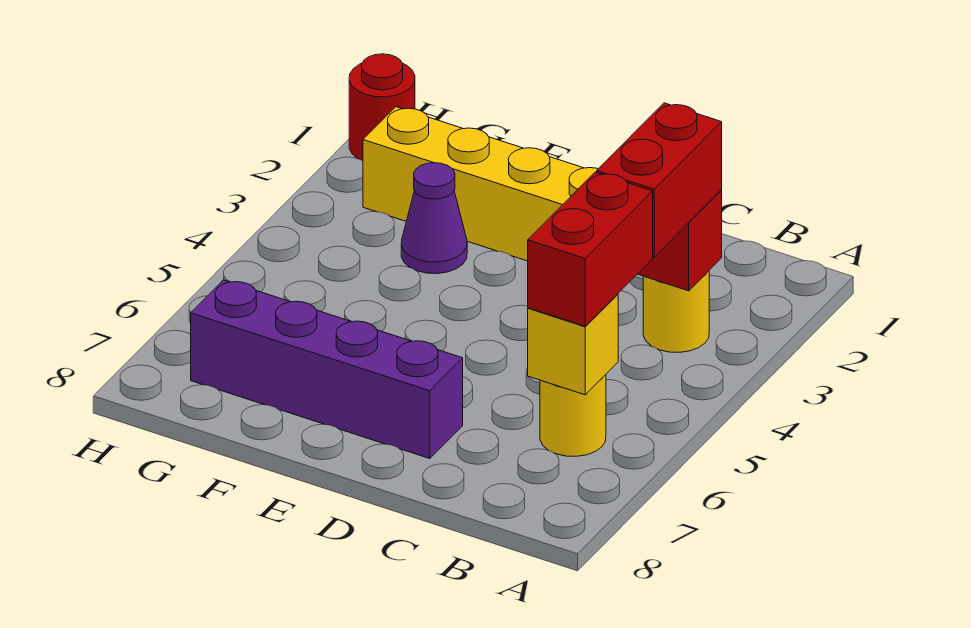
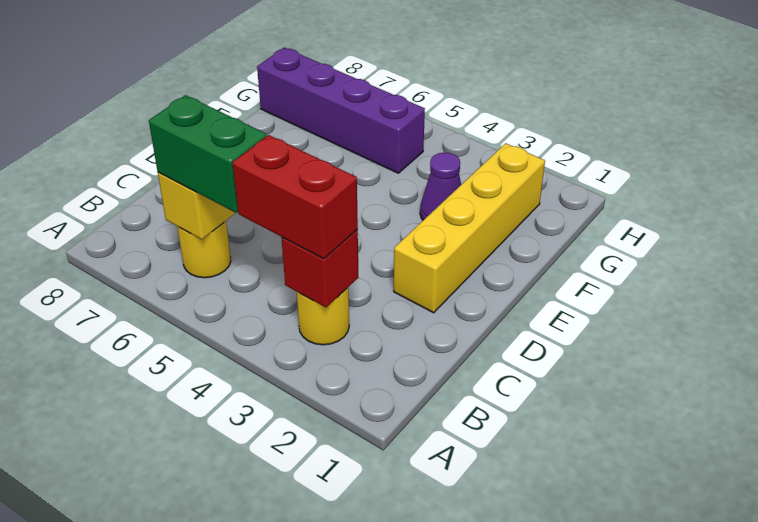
red brick B5:B6 level 3 -> green brick B5:B6 level 3
purple brick D7:G7 level 1 -> purple brick G5:G8 level 1
red round brick H1 level 1 -> none

